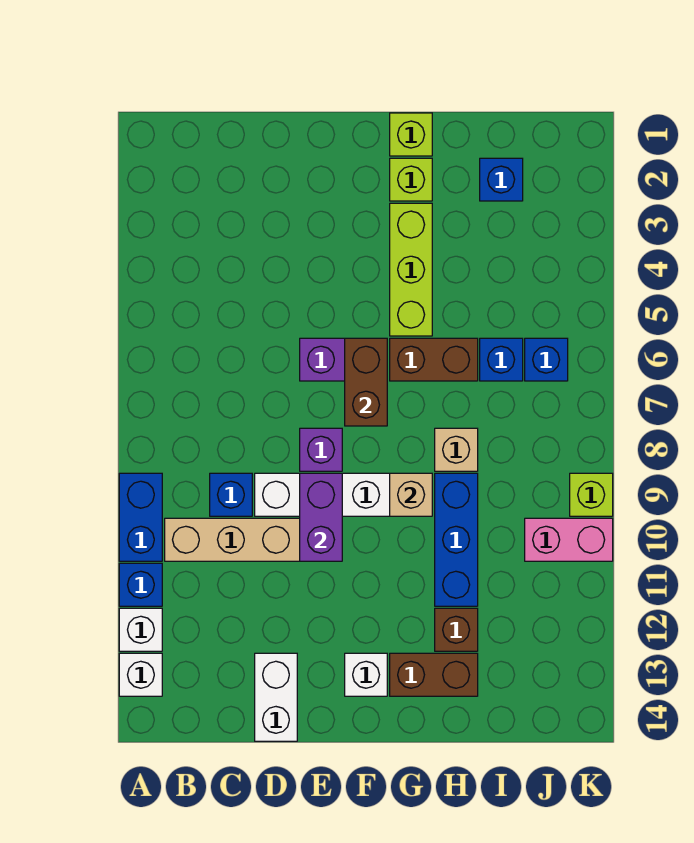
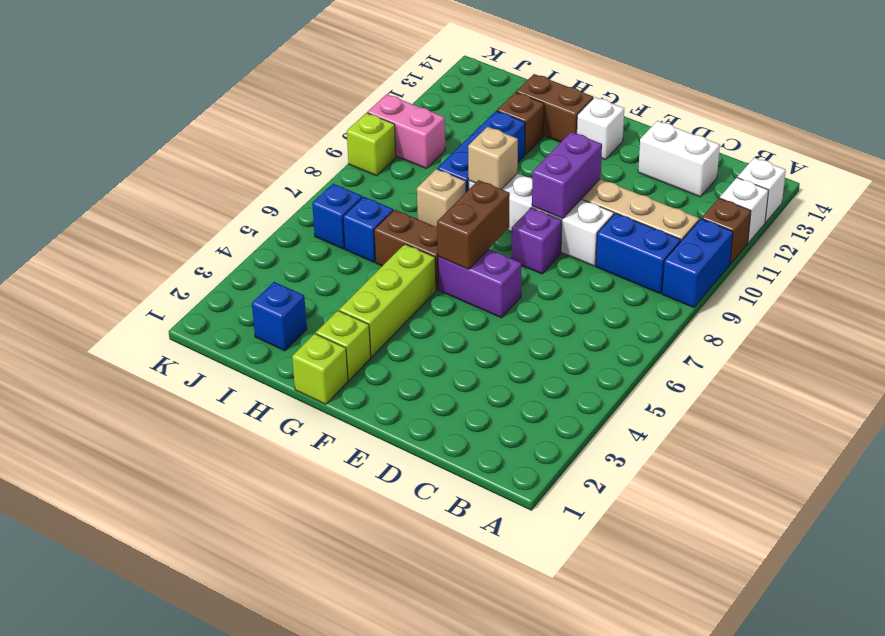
blue brick A11 level 1 -> brown brick A11 level 1
blue brick C9 level 1 -> blue brick B9:C9 level 1
white brick D13:D14 level 1 -> white brick C13:D13 level 1

